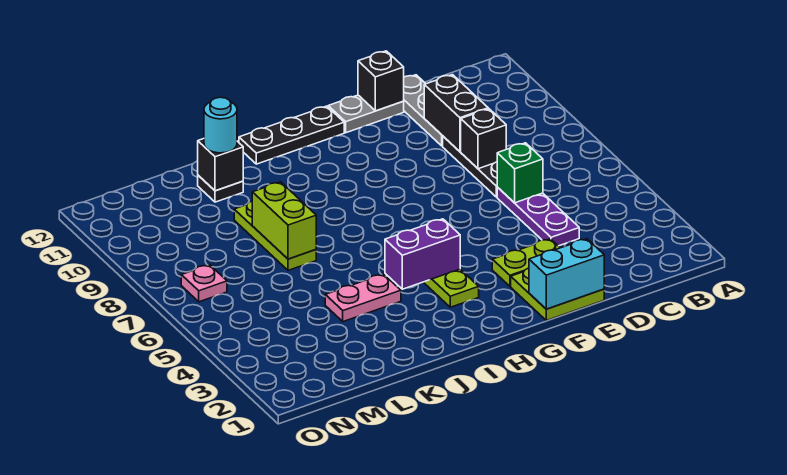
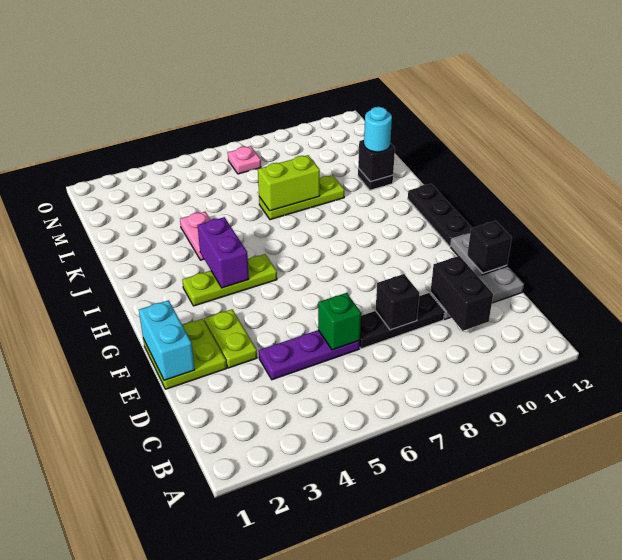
black brick D9:D10 level 2 -> black brick C10:D10 level 2

